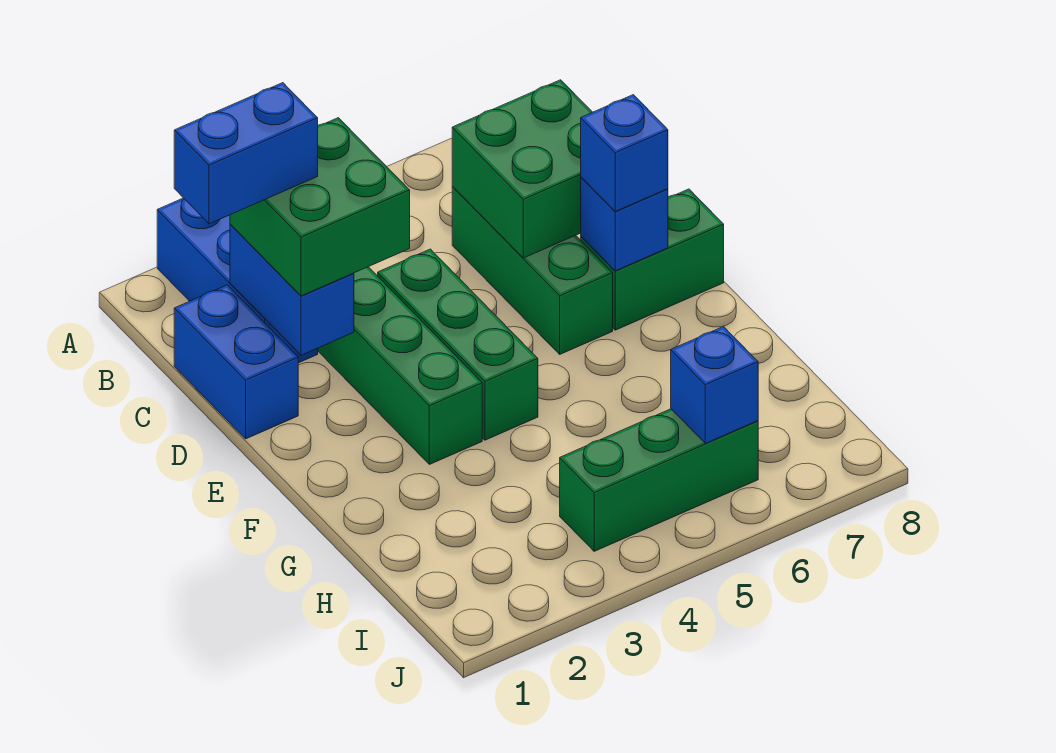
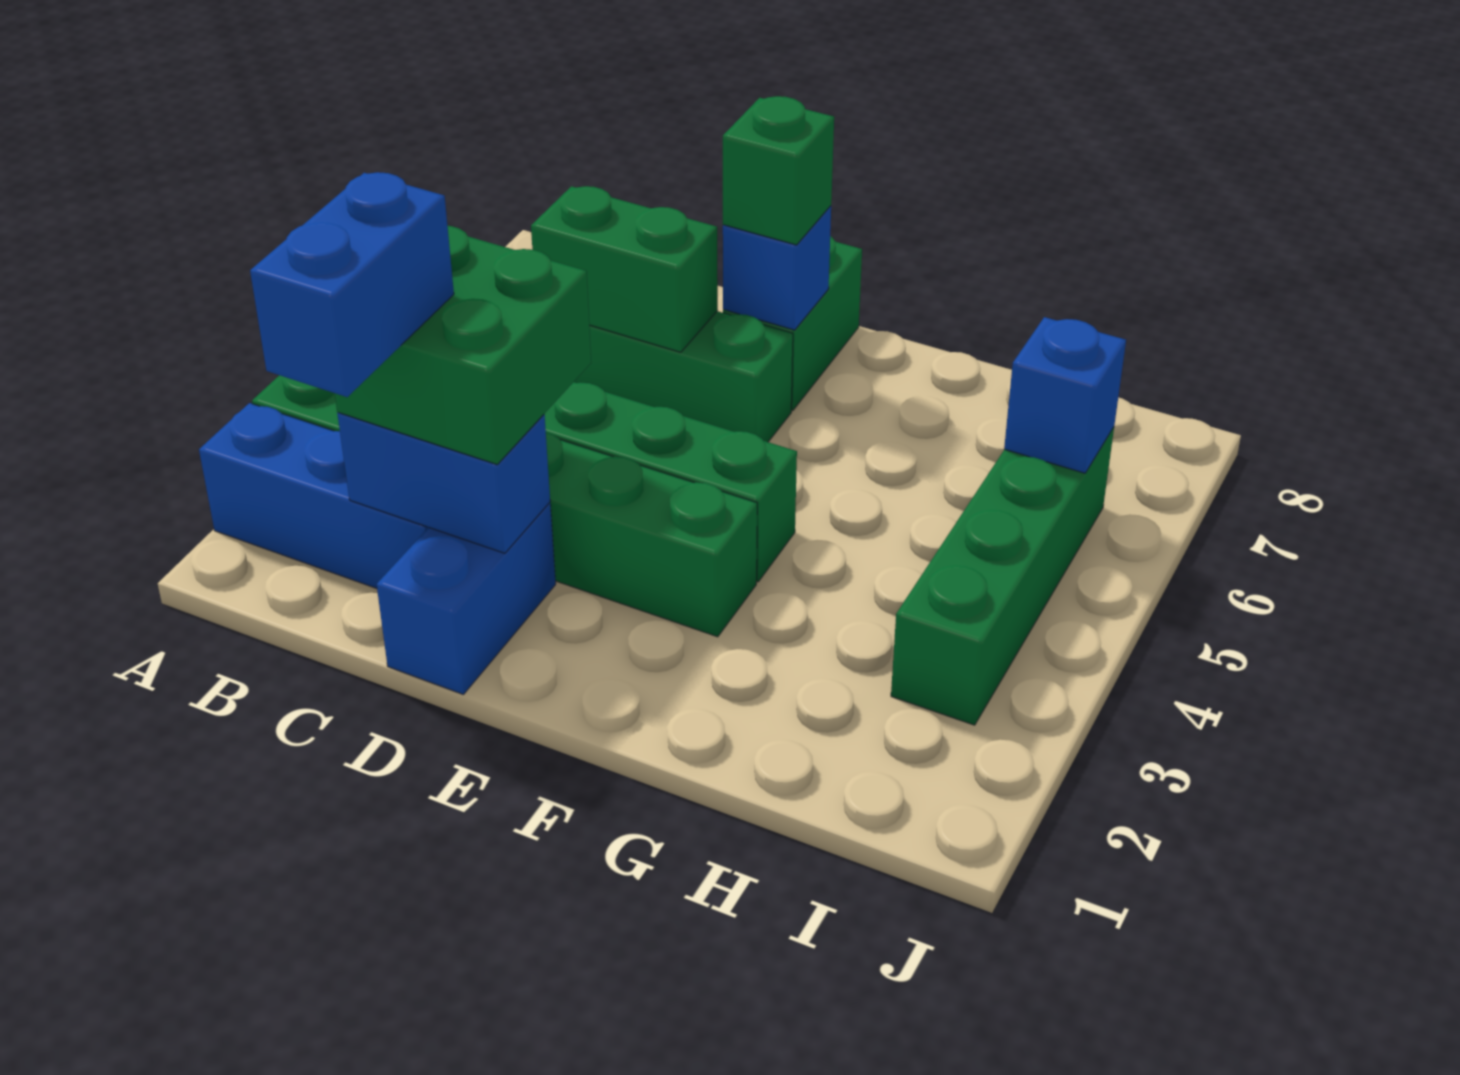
blue brick C1:D1 level 1 -> blue brick D1:D2 level 1
green brick C6:D7 level 2 -> green brick C6:D6 level 2
blue brick E7 level 3 -> green brick E7 level 3
green brick I4:I6 level 1 -> green brick I3:I6 level 1

